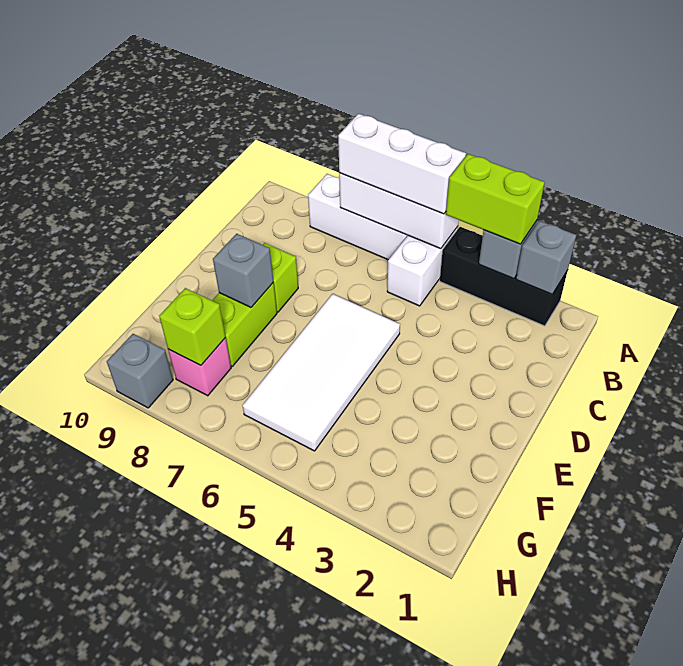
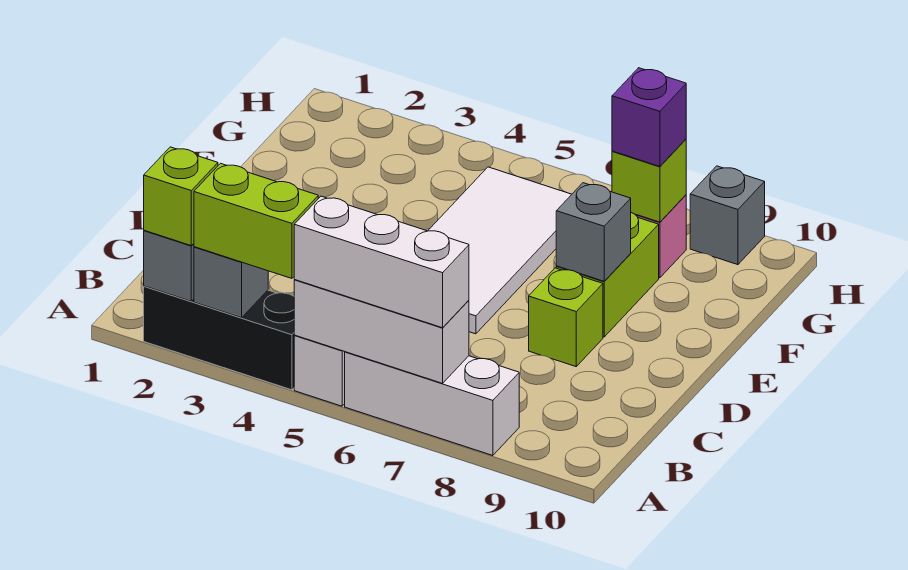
none -> lime brick A2 level 3
none -> purple brick G8 level 3

